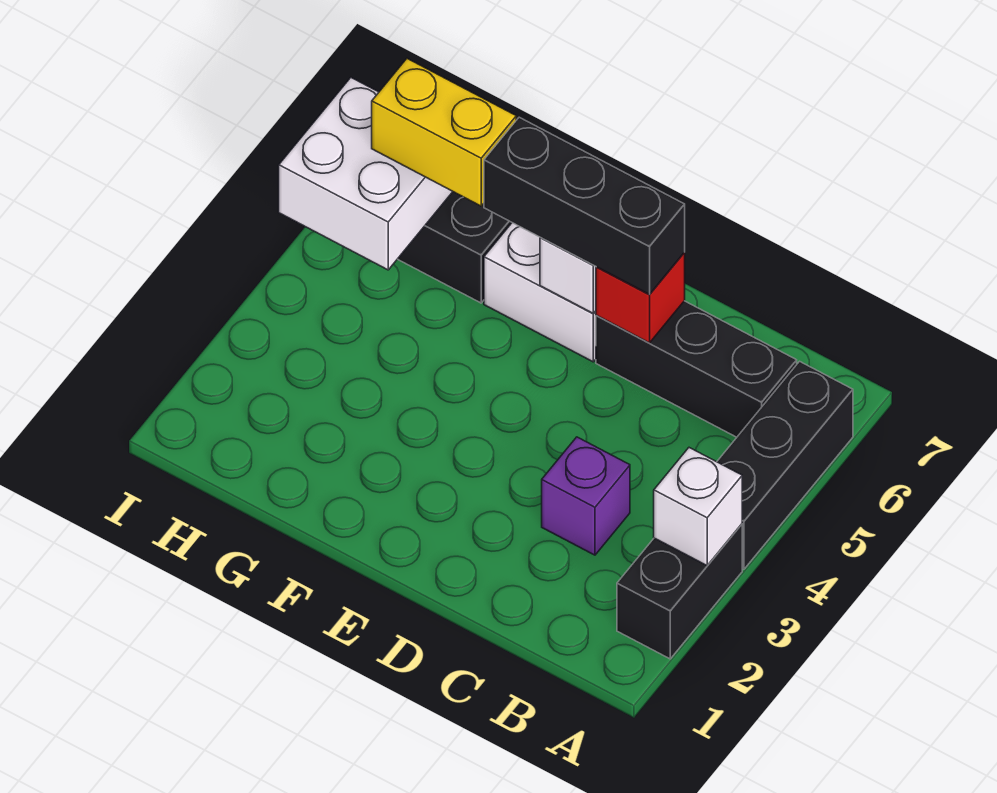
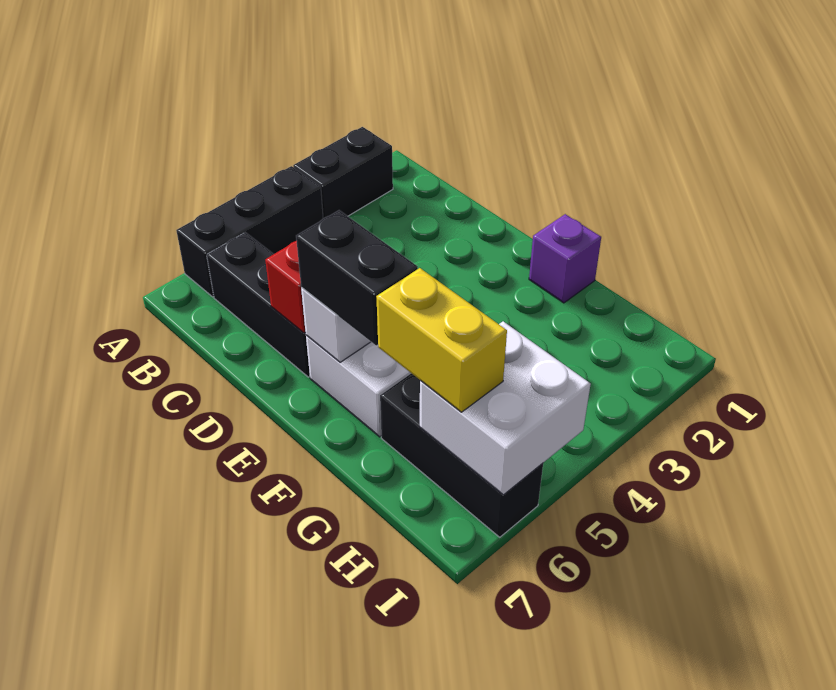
white brick A3 level 2 -> none
purple brick C3 level 1 -> purple brick F1 level 1
black brick D6:F6 level 3 -> black brick E6:F6 level 3

